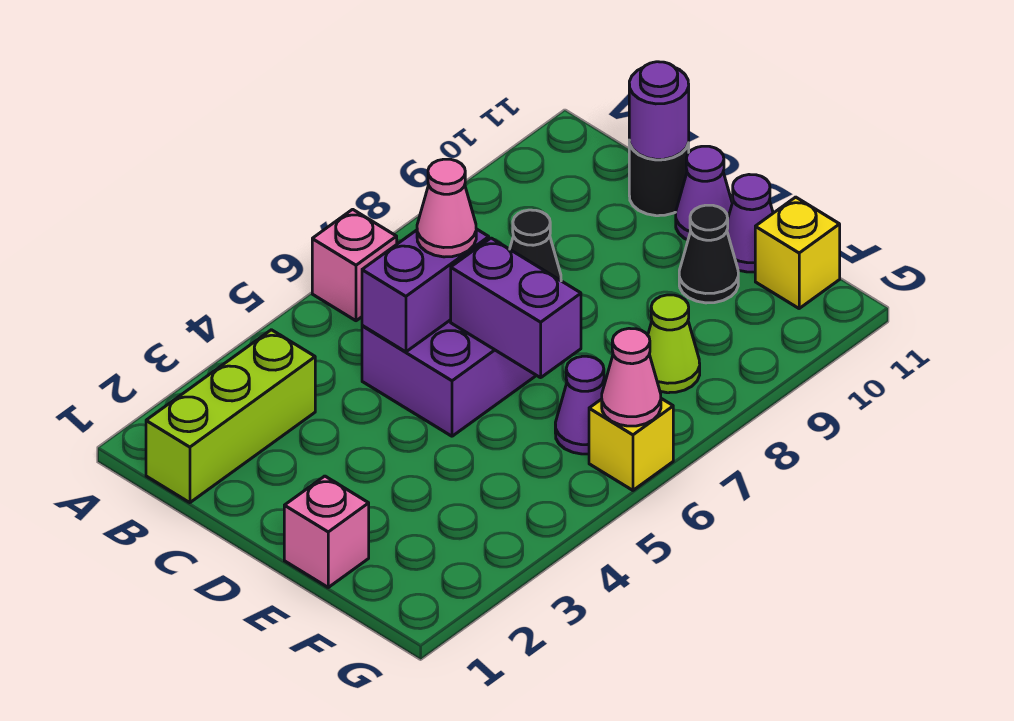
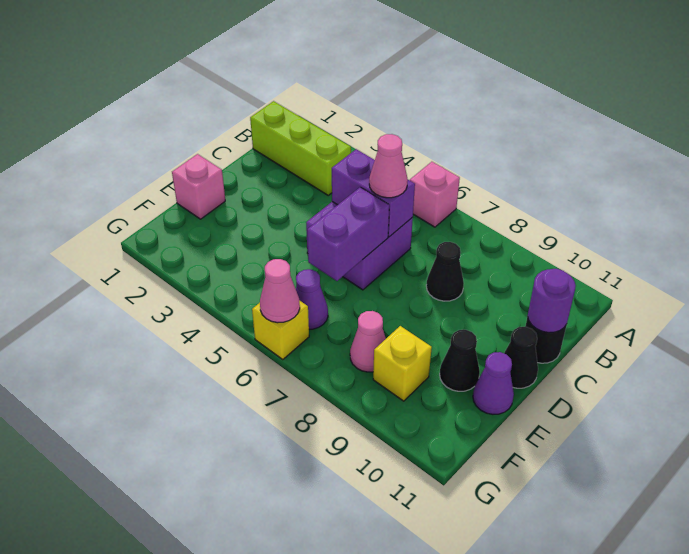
purple cone D11 level 1 -> black cone D11 level 1
lime cone F8 level 1 -> pink cone F8 level 1
yellow brick F11 level 1 -> yellow brick F9 level 1

